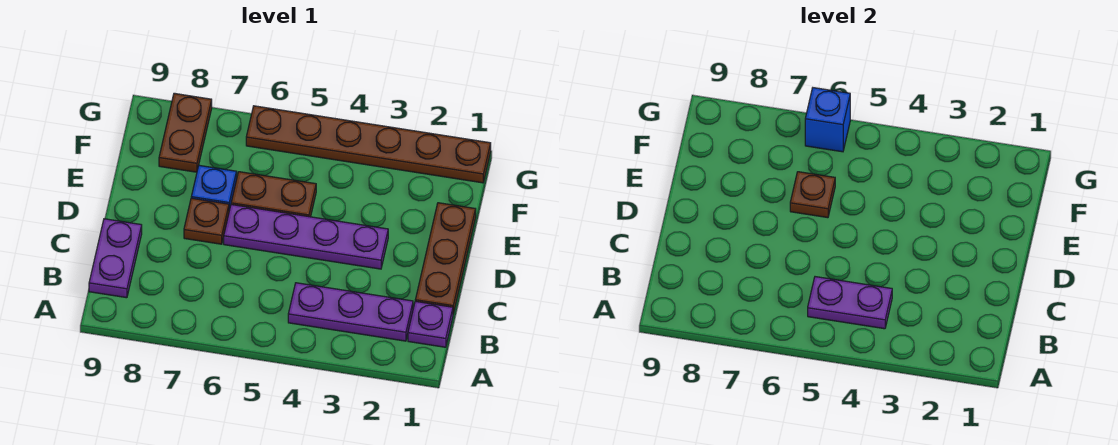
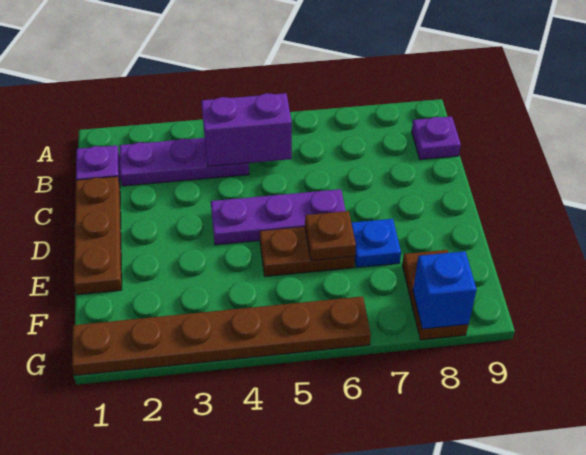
purple plate B4:B5 level 2 -> purple brick B4:B5 level 2
purple plate B9:C9 level 1 -> purple plate B9 level 1
purple plate D3:D6 level 1 -> purple plate D4:D6 level 1
brown plate D7 level 1 -> none
blue brick G6 level 2 -> blue brick G8 level 2

